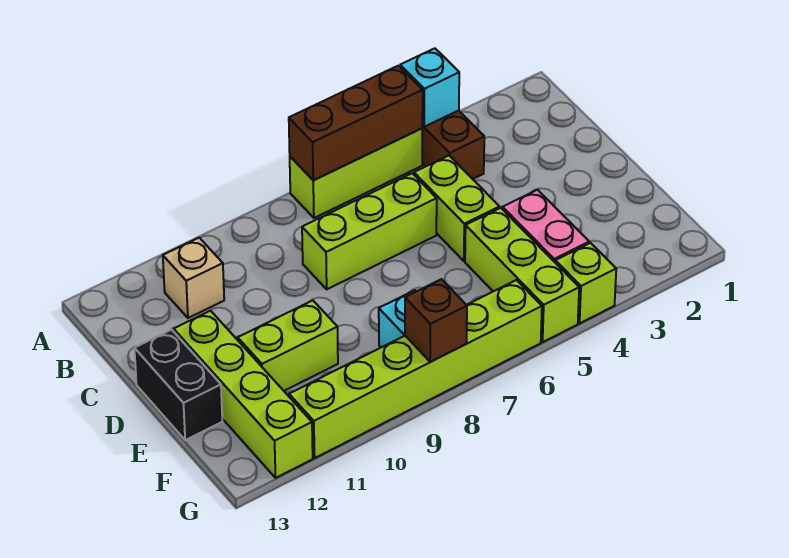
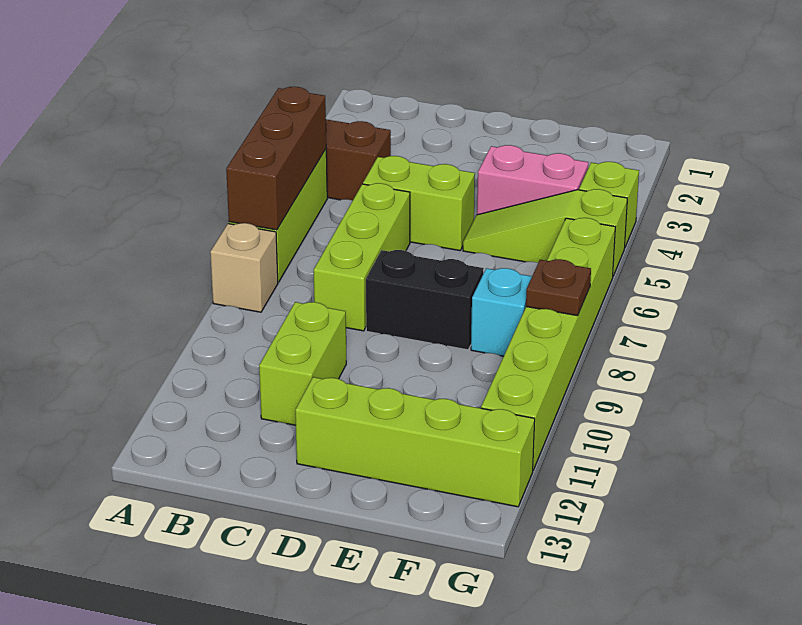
cyan brick A4 level 2 -> none
tan brick B11 level 1 -> tan brick A8 level 1
black brick D13:E13 level 1 -> black brick D8:E8 level 1
lime brick E5:G5 level 1 -> lime slope E5:G5 level 1 top G
lime brick E10:E11 level 1 -> lime brick C10:C11 level 1
brown brick G8 level 2 -> brown plate G8 level 2

